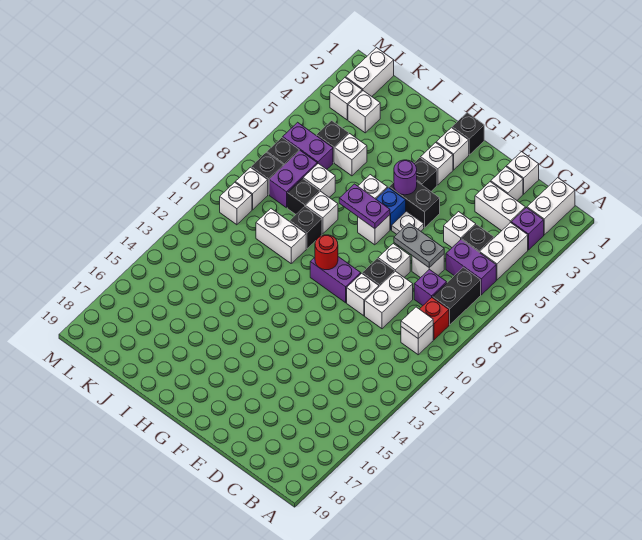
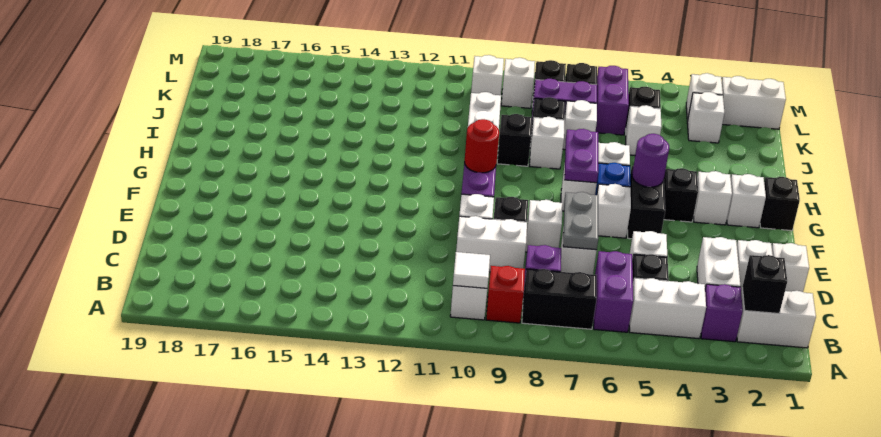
none -> black brick B2 level 2
white plate F6 level 1 -> white brick F6 level 1

